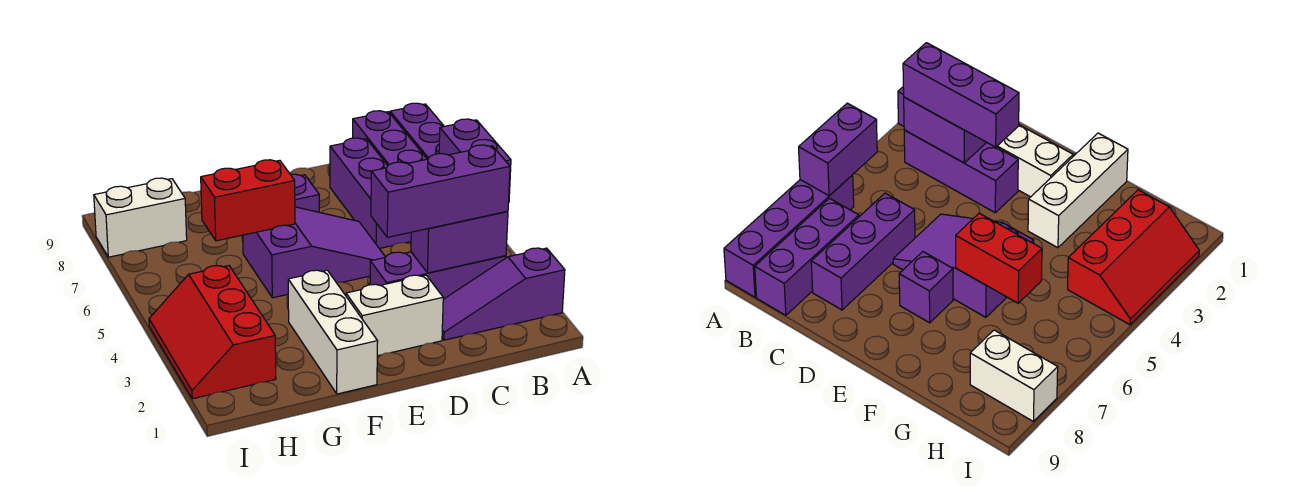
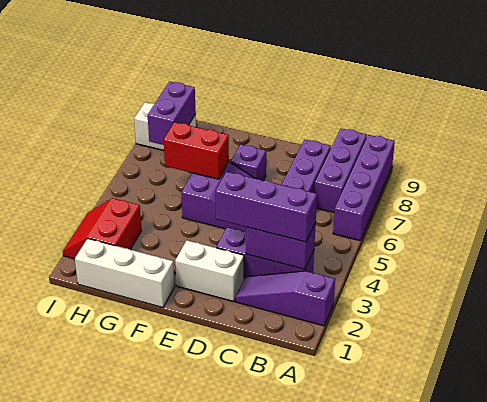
purple brick A5:A6 level 2 -> purple brick H7:H8 level 2
white brick F1:F3 level 1 -> white brick F1:H1 level 1
red slope H2:I4 level 1 top H -> red slope H2:I3 level 1 top H

